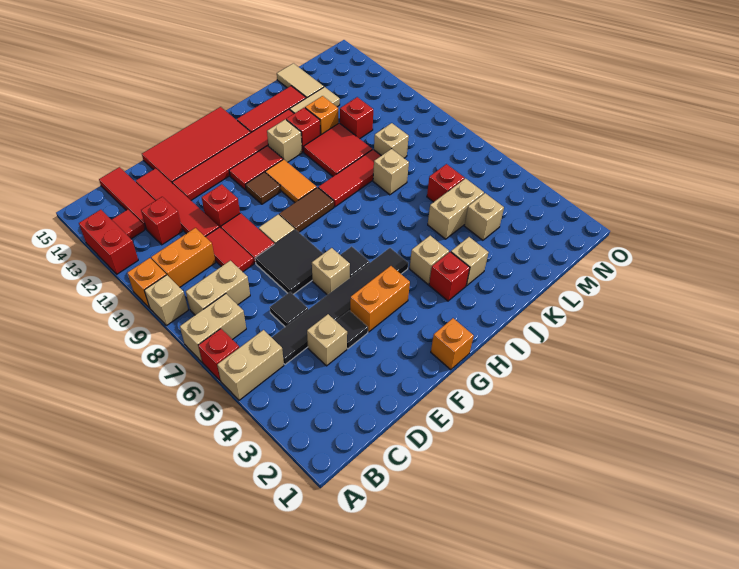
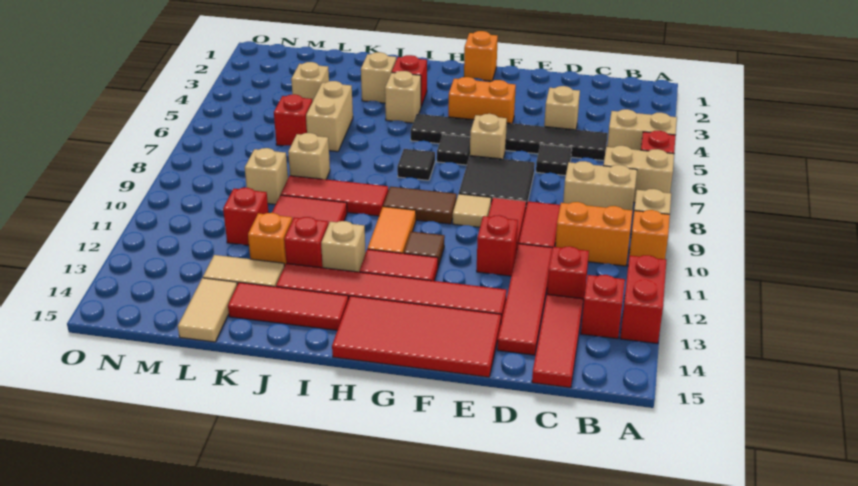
red tile B13 level 1 -> red brick B13 level 1
black tile E4 level 1 -> black tile H7 level 1
tan brick K5:L5 level 1 -> tan brick K5:K6 level 1

